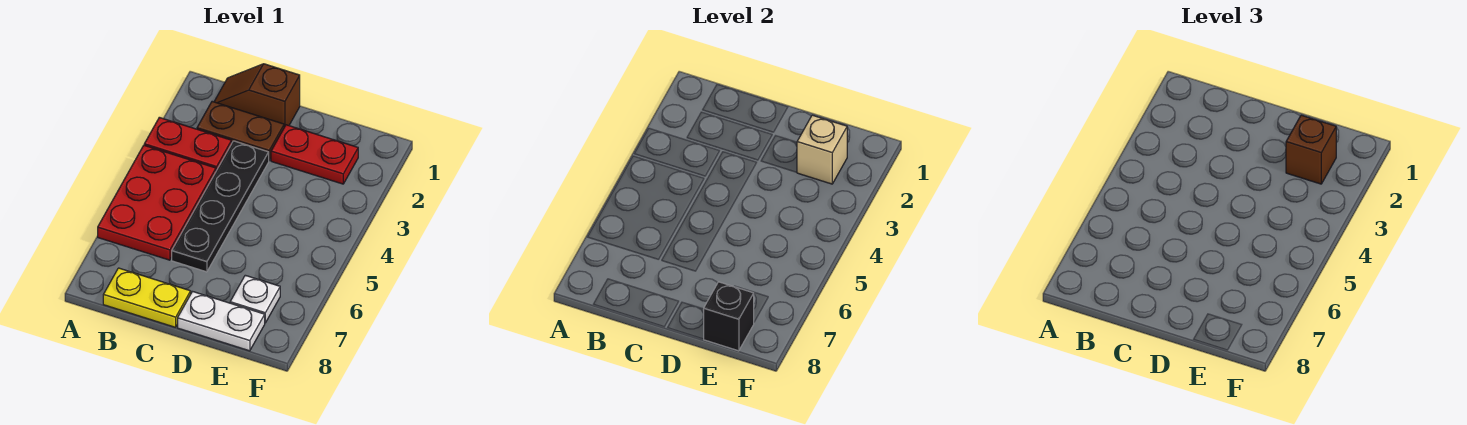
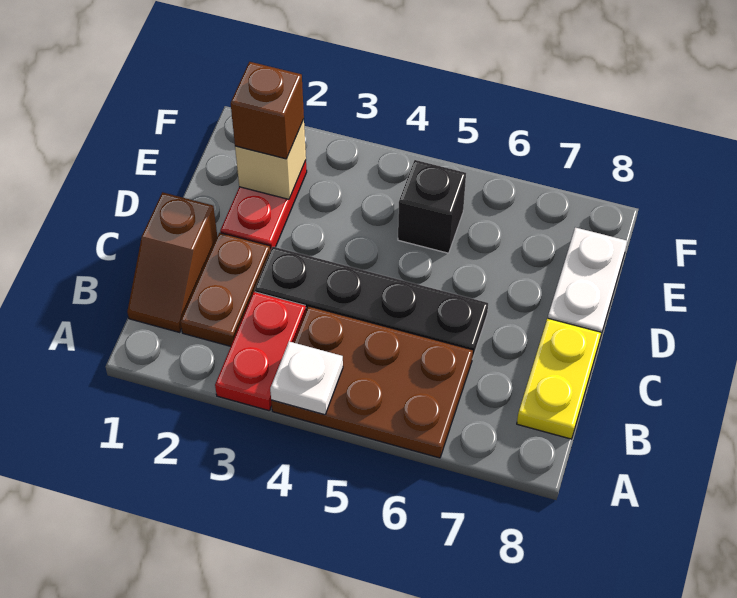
red plate A4:B6 level 1 -> brown plate A4:B6 level 1
white plate E7 level 1 -> white plate A4 level 2
black brick E8 level 2 -> black brick E5 level 1

